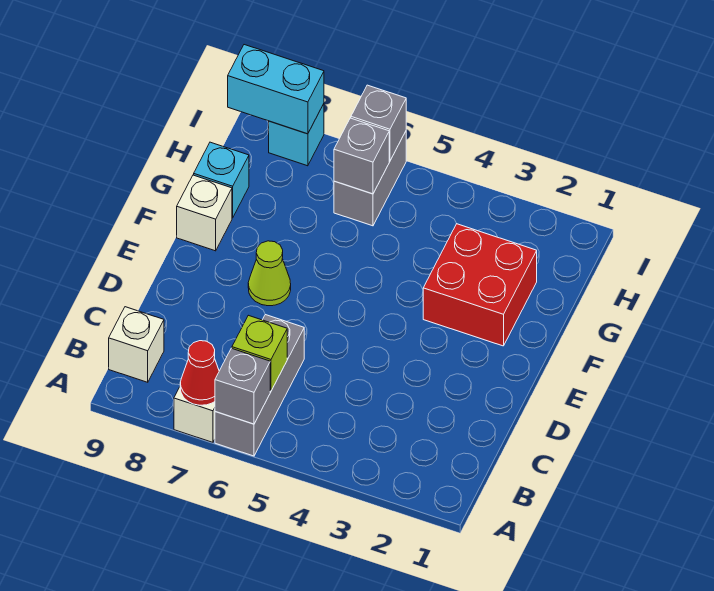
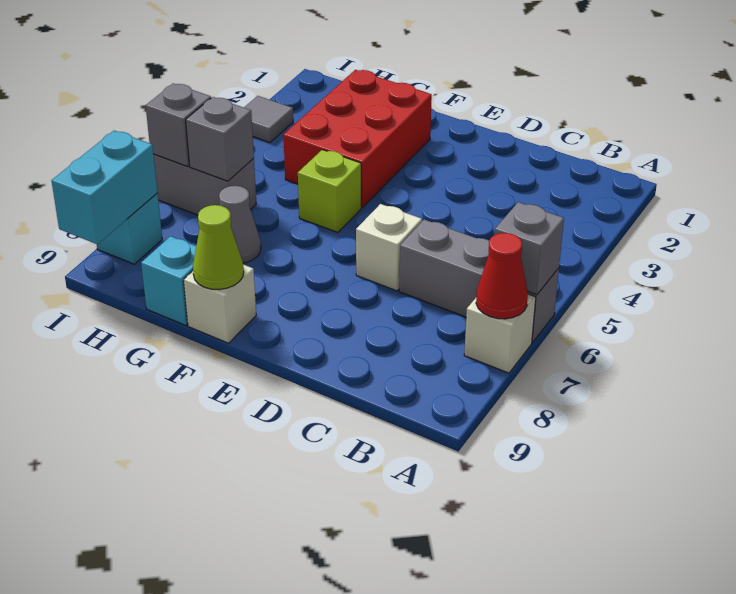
lime brick B6 level 2 -> lime brick F5 level 1
white brick B9 level 1 -> white brick D6 level 1
lime cone E7 level 1 -> lime cone F9 level 2
red brick F2:G3 level 1 -> red brick F2:G4 level 1
none -> grey cone G7 level 1
none -> grey tile I3 level 1

